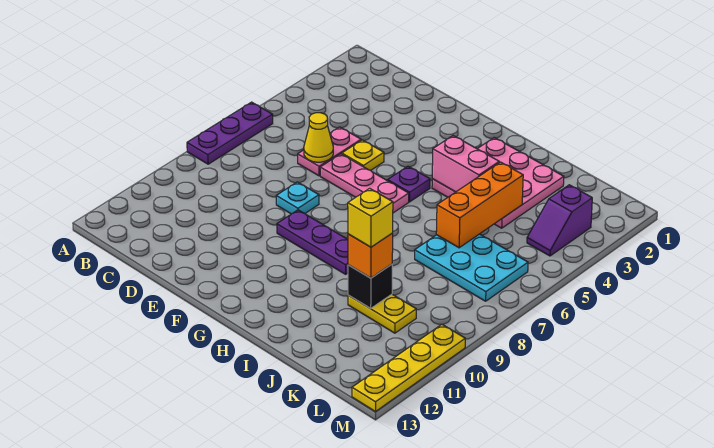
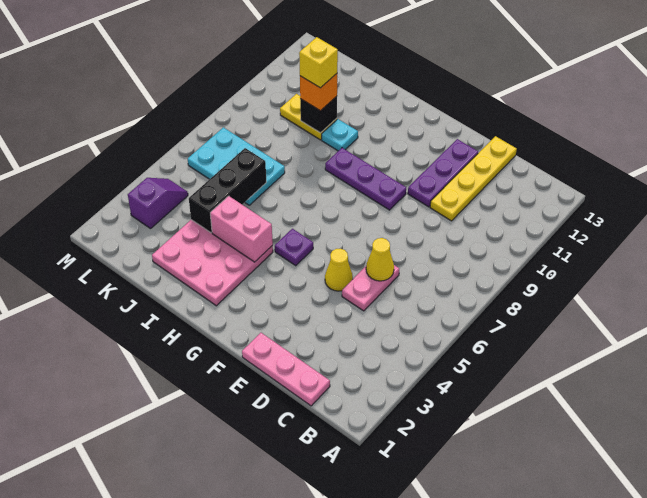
purple plate A6:A8 level 1 -> purple plate E10:E12 level 1
yellow plate E5 level 1 -> yellow cone E5 level 1
pink plate E6:G6 level 1 -> pink plate C1:E1 level 1
cyan plate E8 level 1 -> cyan plate I10 level 1
orange brick J4:J6 level 2 -> black brick J4:J6 level 2
yellow plate M10:M13 level 1 -> yellow plate D10:D13 level 1

